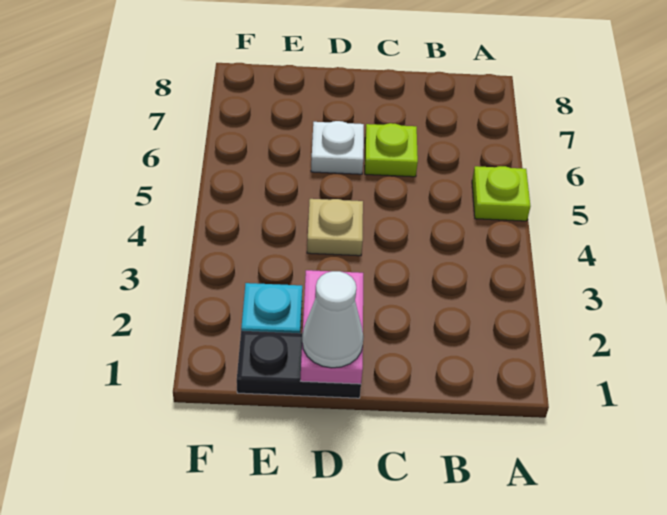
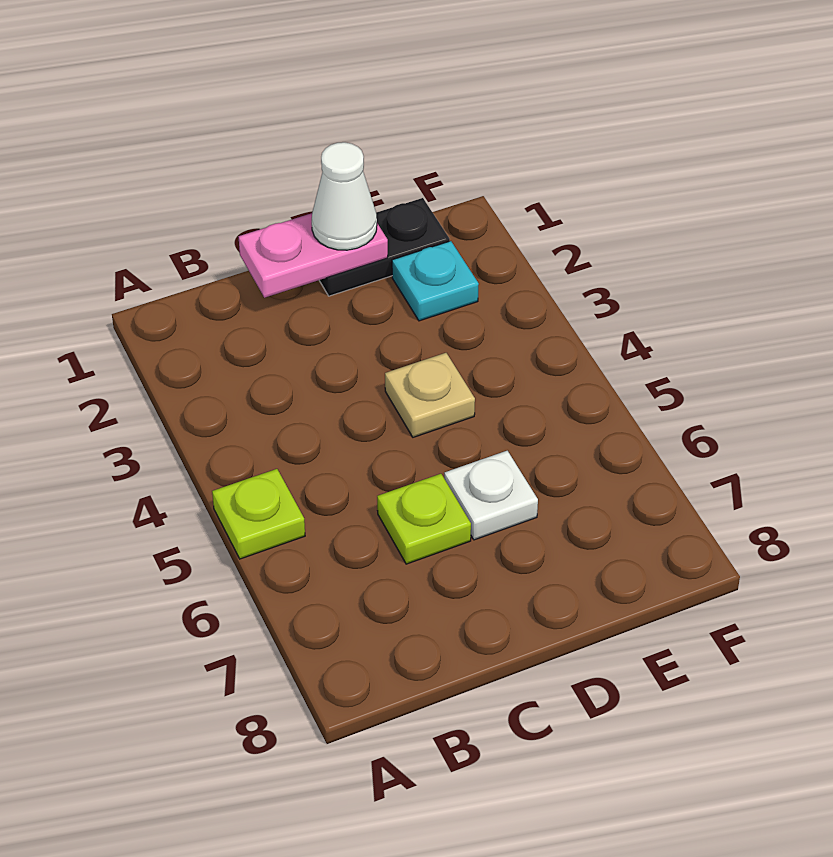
pink plate D1:D2 level 2 -> pink plate C1:D1 level 2

